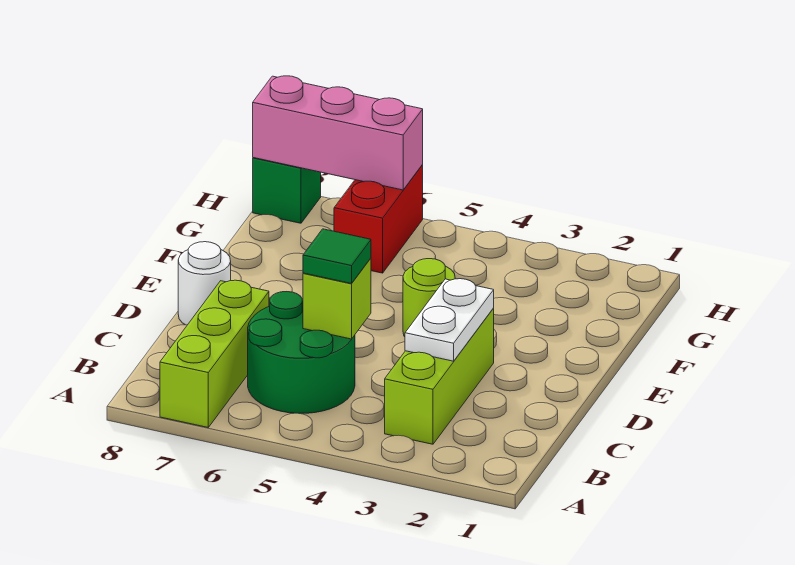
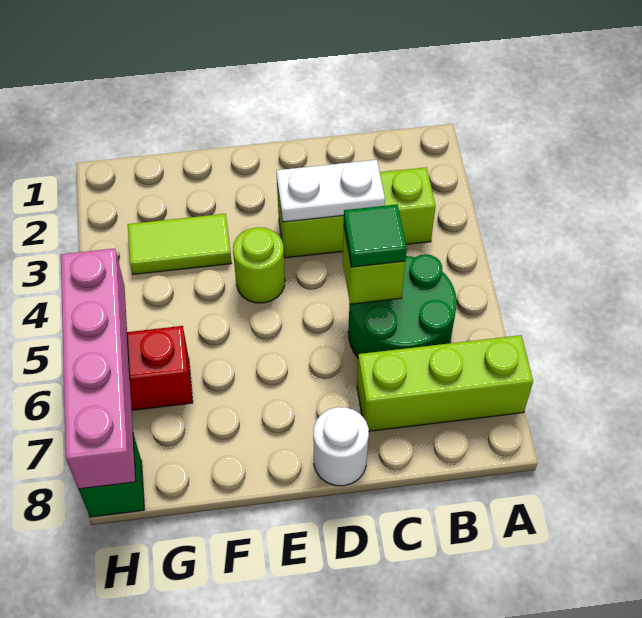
none -> lime tile F3:G3 level 1
pink brick H6:H8 level 2 -> pink brick H5:H8 level 2

